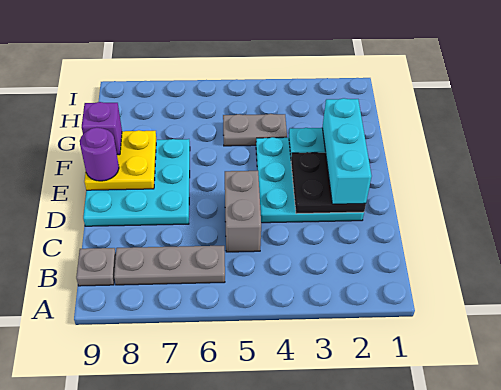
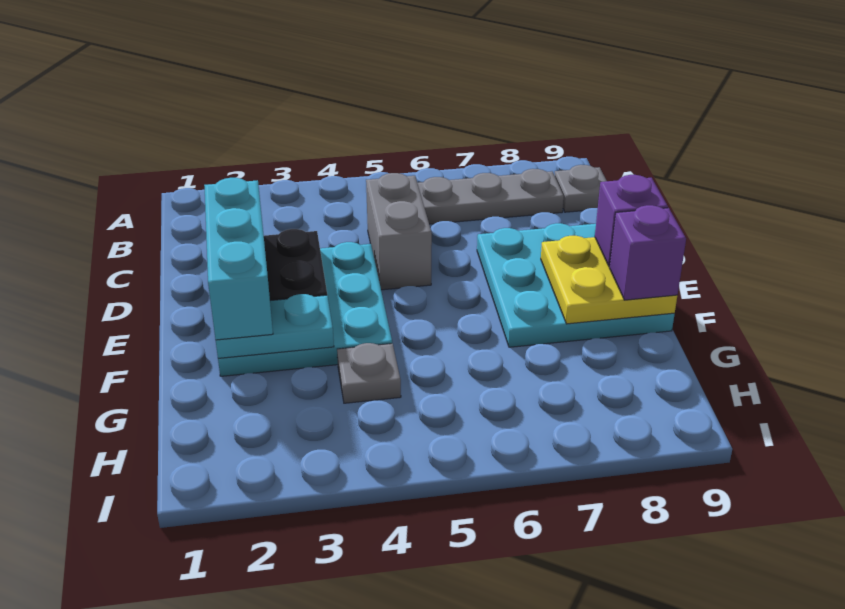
purple round brick E9 level 3 -> purple brick E9 level 3
grey plate G4:G5 level 1 -> grey plate G4 level 1

